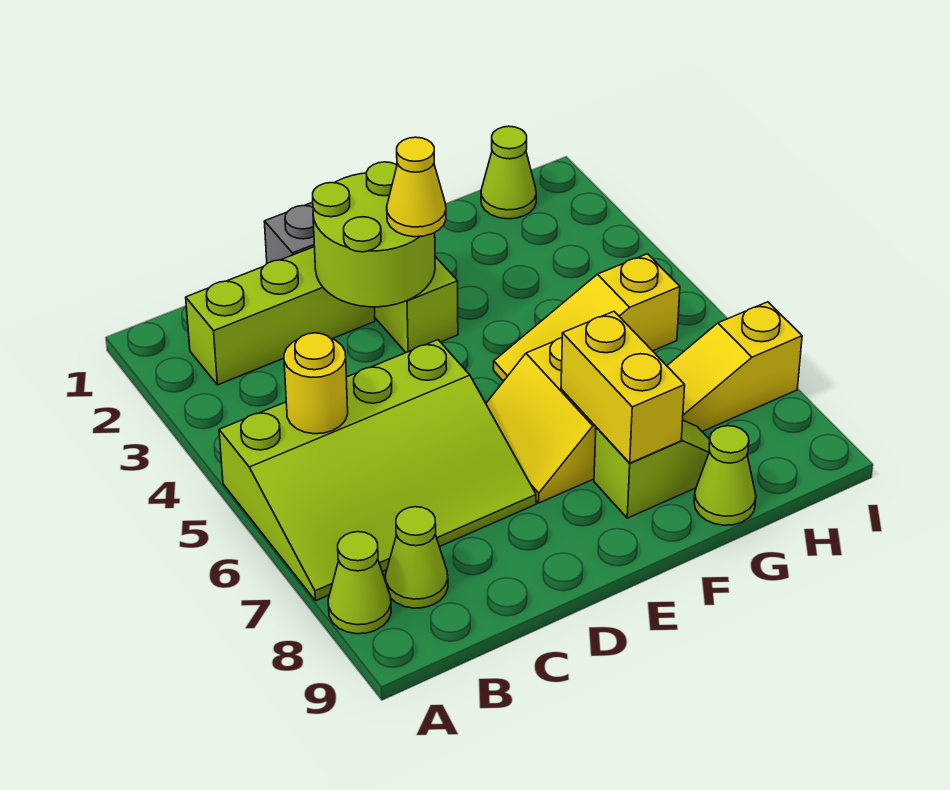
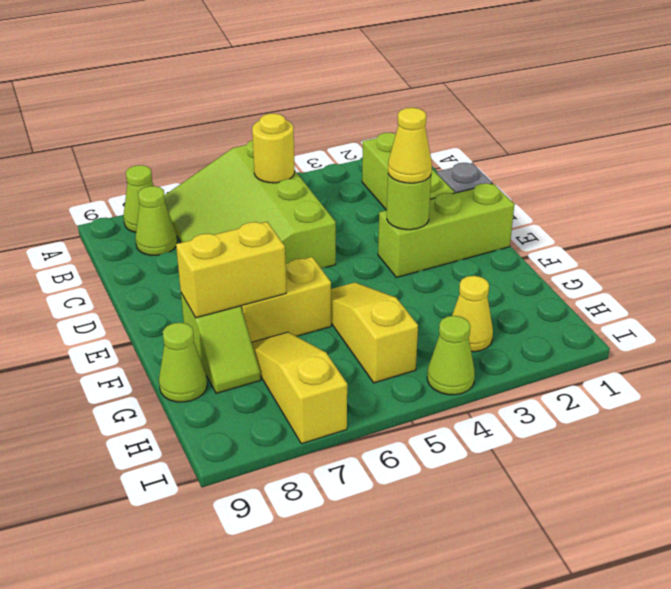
lime round brick D2:E3 level 2 -> lime round brick E3 level 2
lime cone H1 level 1 -> lime cone I4 level 1
none -> yellow cone H3 level 1

